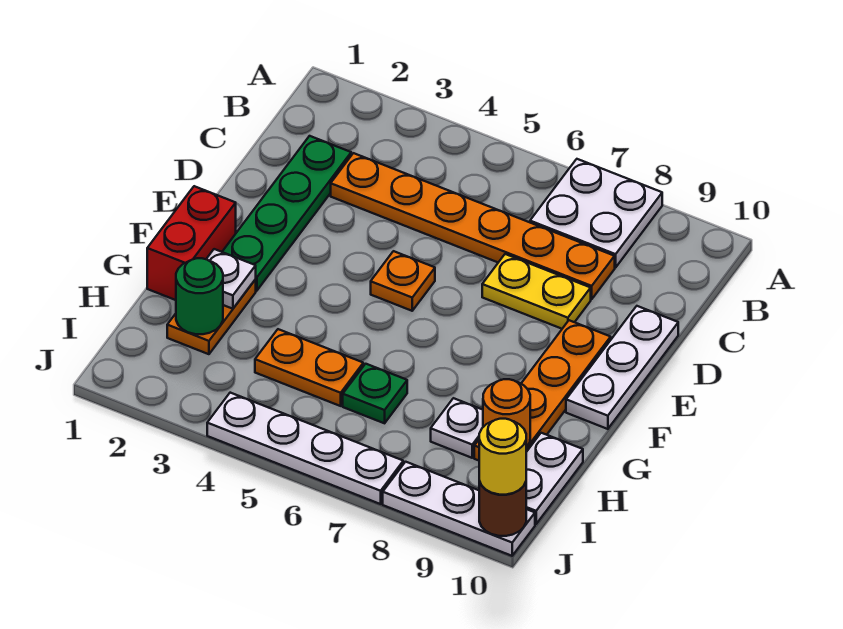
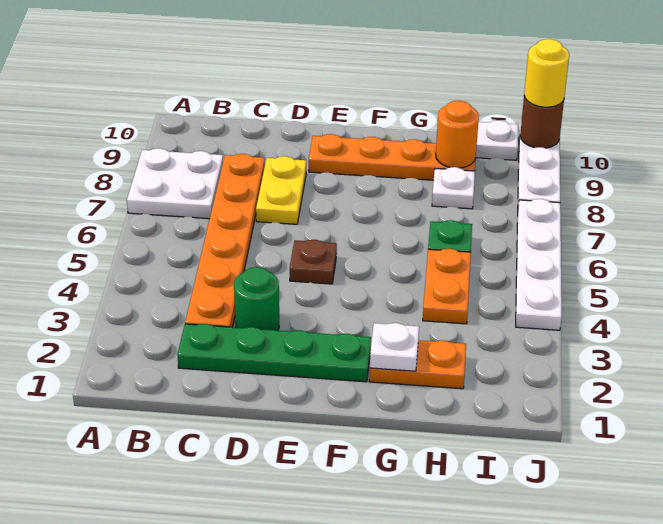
white plate D10:F10 level 1 -> none
orange plate E5 level 1 -> brown plate E5 level 1
red brick F1:G1 level 1 -> none
green round brick H2 level 2 -> green round brick D3 level 1

